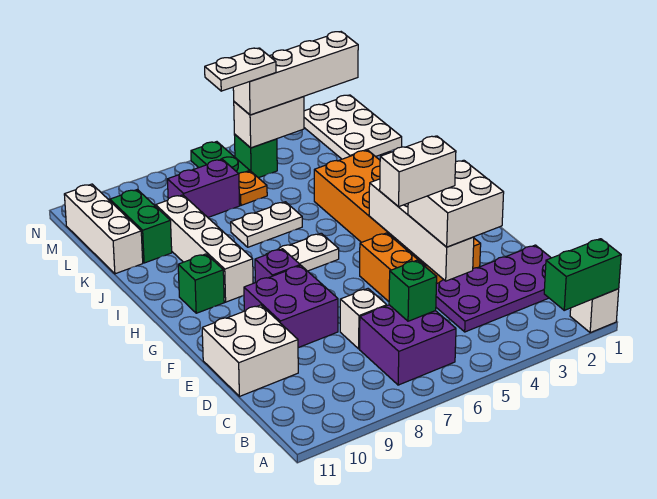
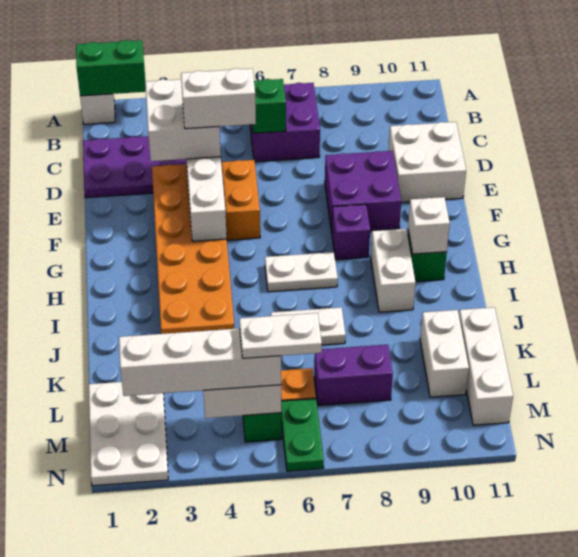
white brick D7 level 1 -> white brick H10 level 2
white brick H9:K9 level 1 -> white brick H9:I9 level 1
green brick K10:L10 level 1 -> white brick K10:L10 level 1

